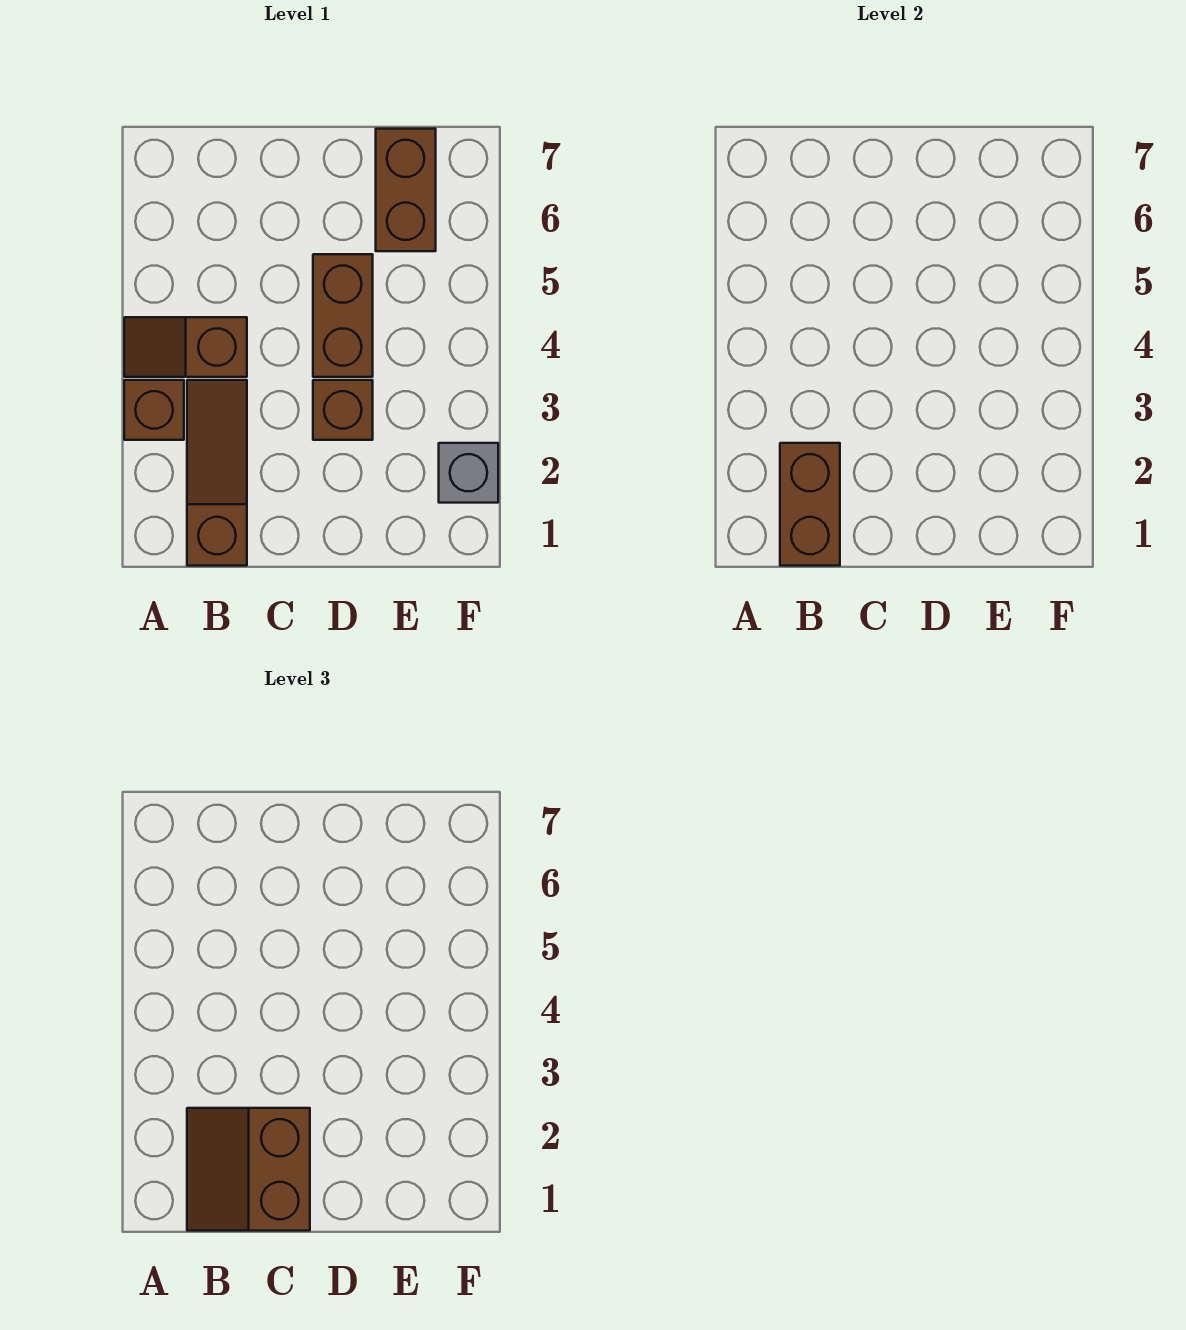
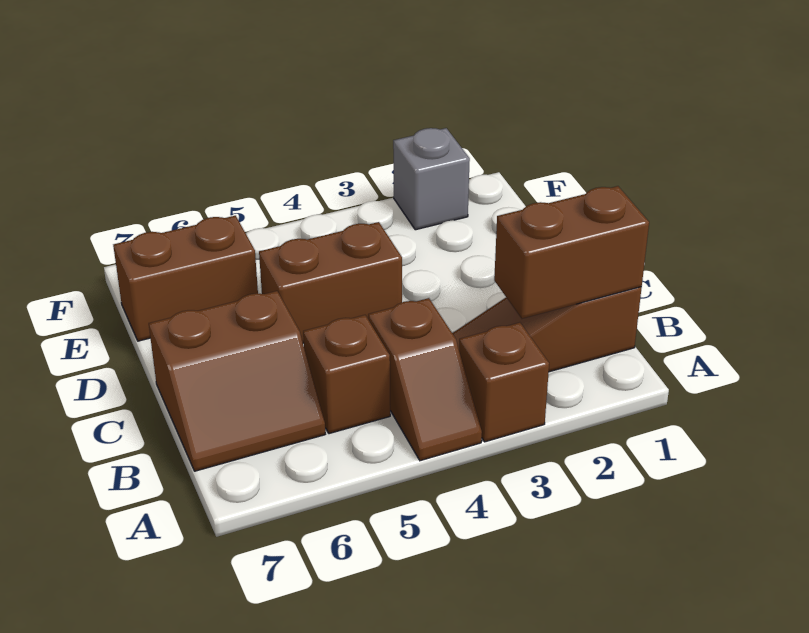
brown slope B1:C2 level 3 top C -> brown slope B6:C7 level 1 top C
brown brick D3 level 1 -> brown brick B5 level 1

